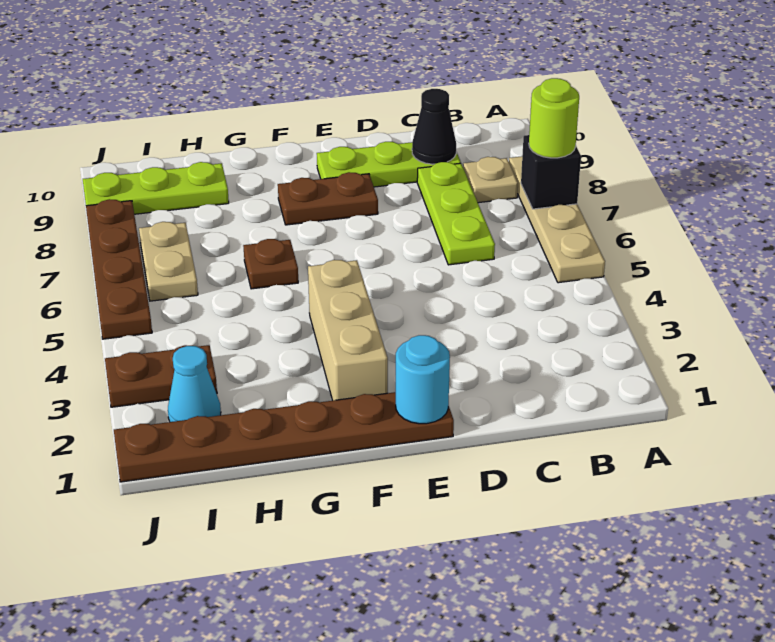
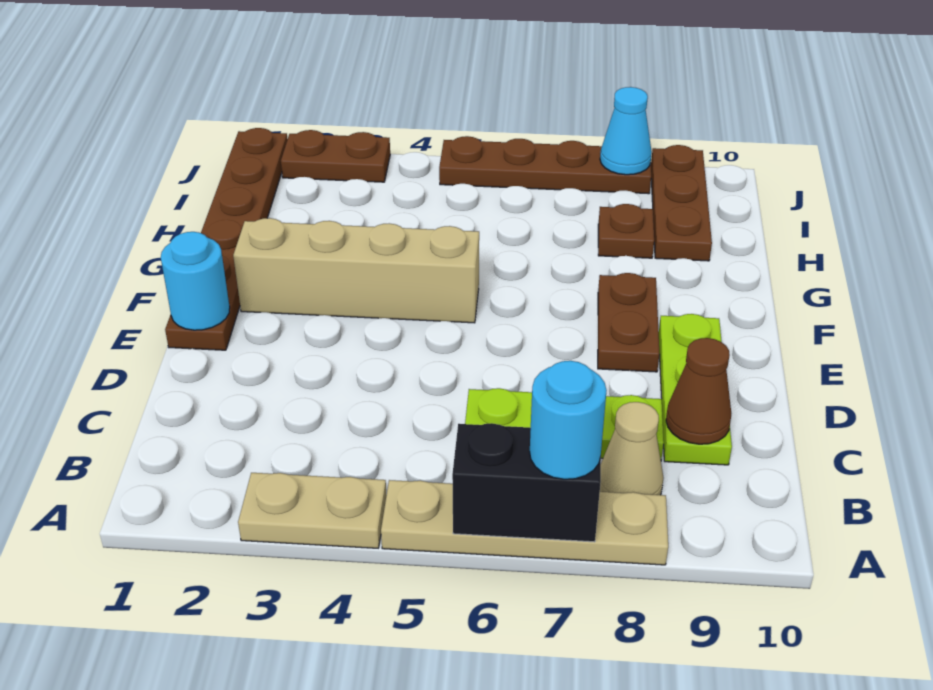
black brick A7 level 2 -> black brick A6:A7 level 2
lime round brick A7 level 3 -> cyan round brick A7 level 3
tan plate B8 level 1 -> tan cone B8 level 1
black cone C9 level 2 -> brown cone C9 level 2
tan brick F2:F4 level 1 -> tan brick F2:F5 level 1
brown plate G6 level 1 -> brown plate H8 level 1
lime plate H9:J9 level 1 -> brown plate H9:J9 level 1
cyan cone I2 level 1 -> cyan cone J8 level 2
brown plate I3:J3 level 1 -> brown plate J2:J3 level 1
tan plate I6:I7 level 1 -> tan plate A3:A4 level 1

